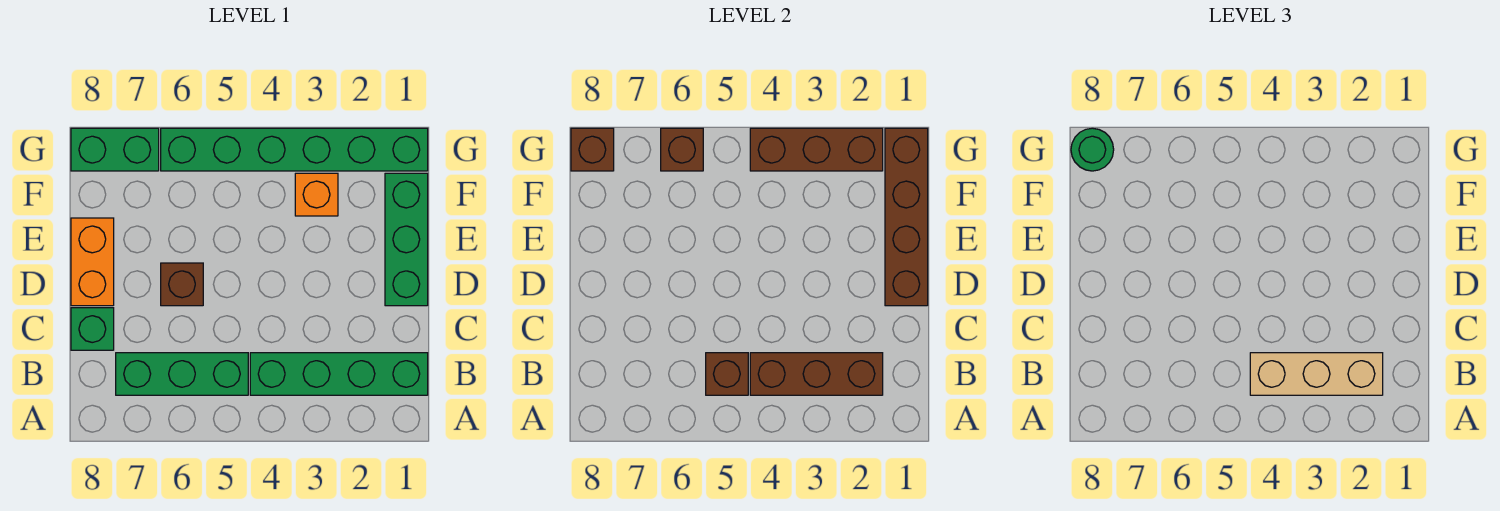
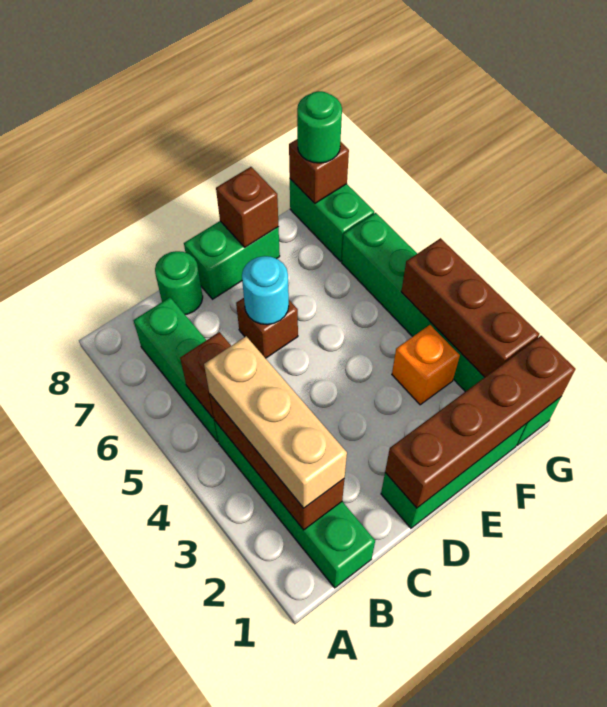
green brick C8 level 1 -> green round brick C8 level 1
none -> cyan round brick D6 level 2
orange brick D8:E8 level 1 -> green brick D8:E8 level 1
brown brick G6 level 2 -> brown brick E8 level 2

